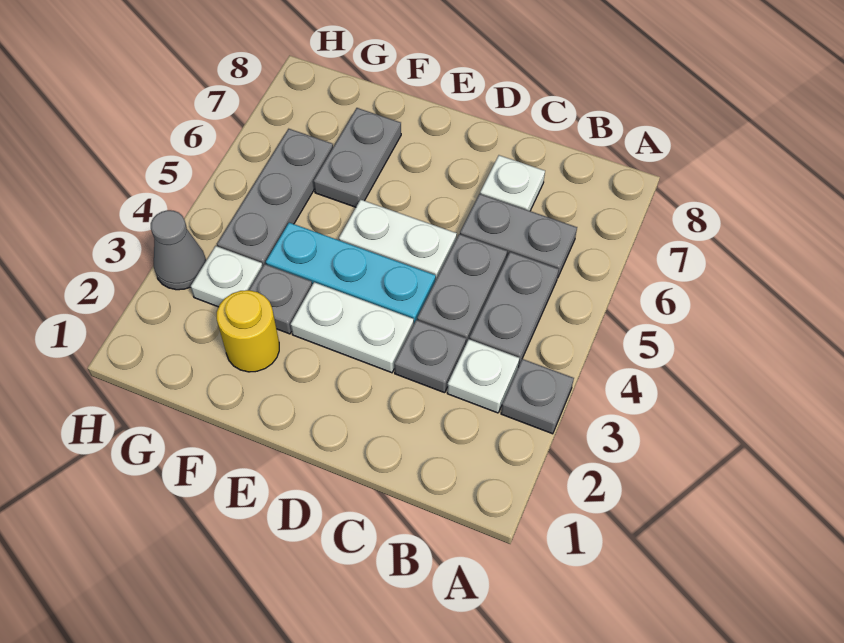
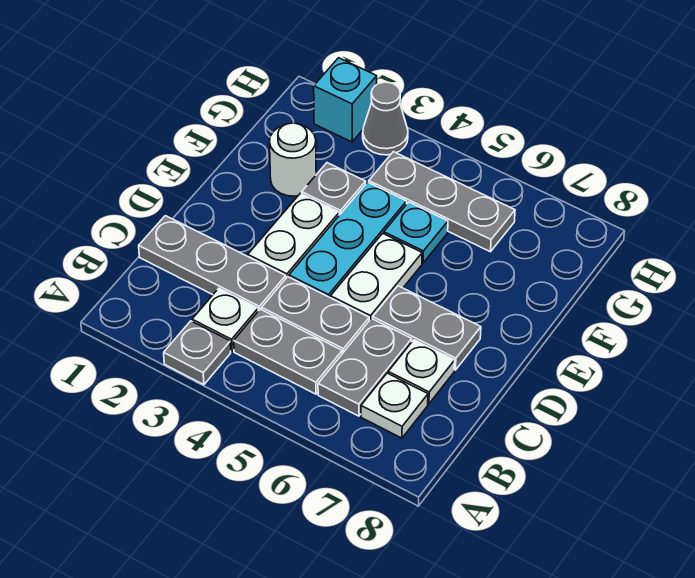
grey plate C3 level 1 -> grey plate C1:C3 level 1
yellow round brick F2 level 1 -> white round brick F2 level 1
none -> cyan plate F5 level 1
grey plate F6:F7 level 1 -> grey plate D6:D7 level 1
white plate G3 level 1 -> white plate B7 level 1
none -> cyan brick H2 level 1

